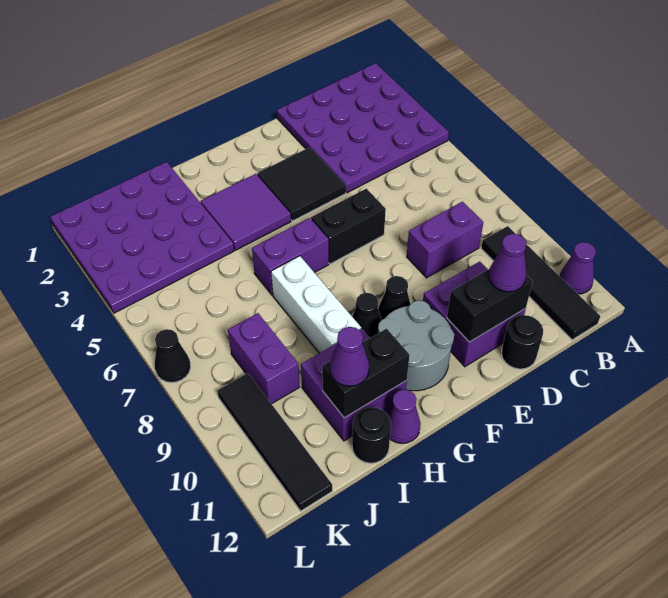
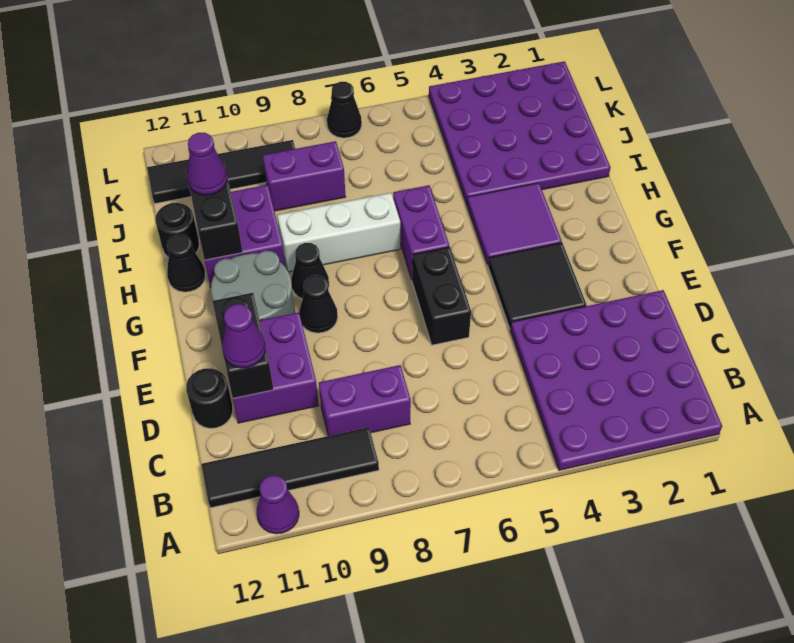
purple brick C8:D8 level 1 -> purple brick C8:C9 level 1
purple cone H12 level 1 -> black cone H12 level 1

